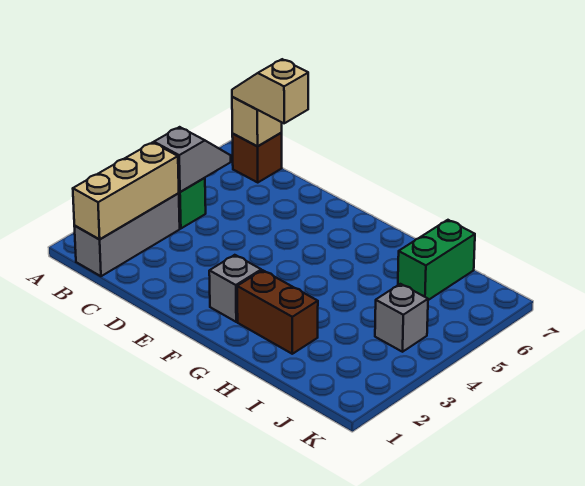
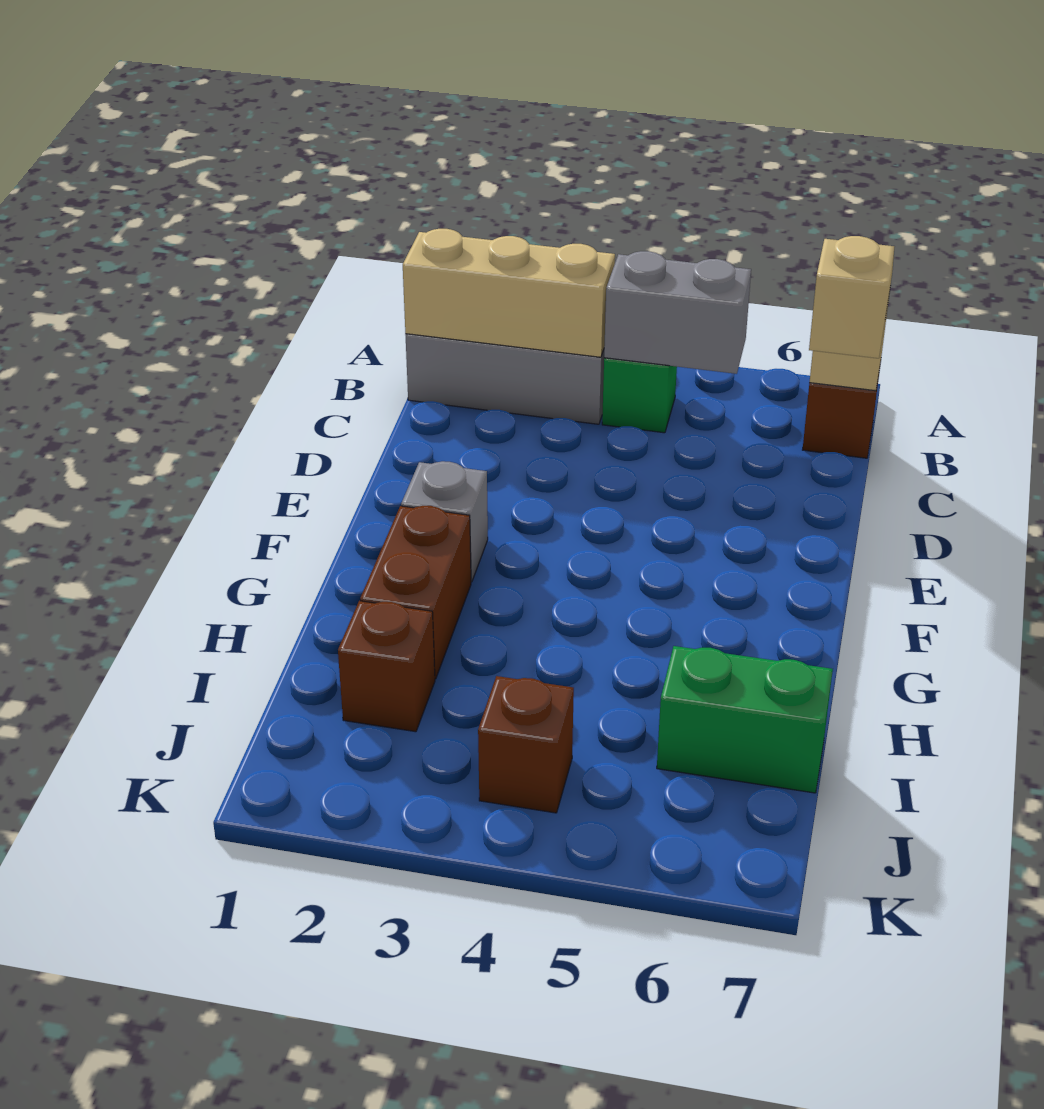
grey slope B4:B5 level 2 top 4 -> grey brick B4:B5 level 2
none -> brown brick I2 level 1
grey brick J4 level 1 -> brown brick J4 level 1

